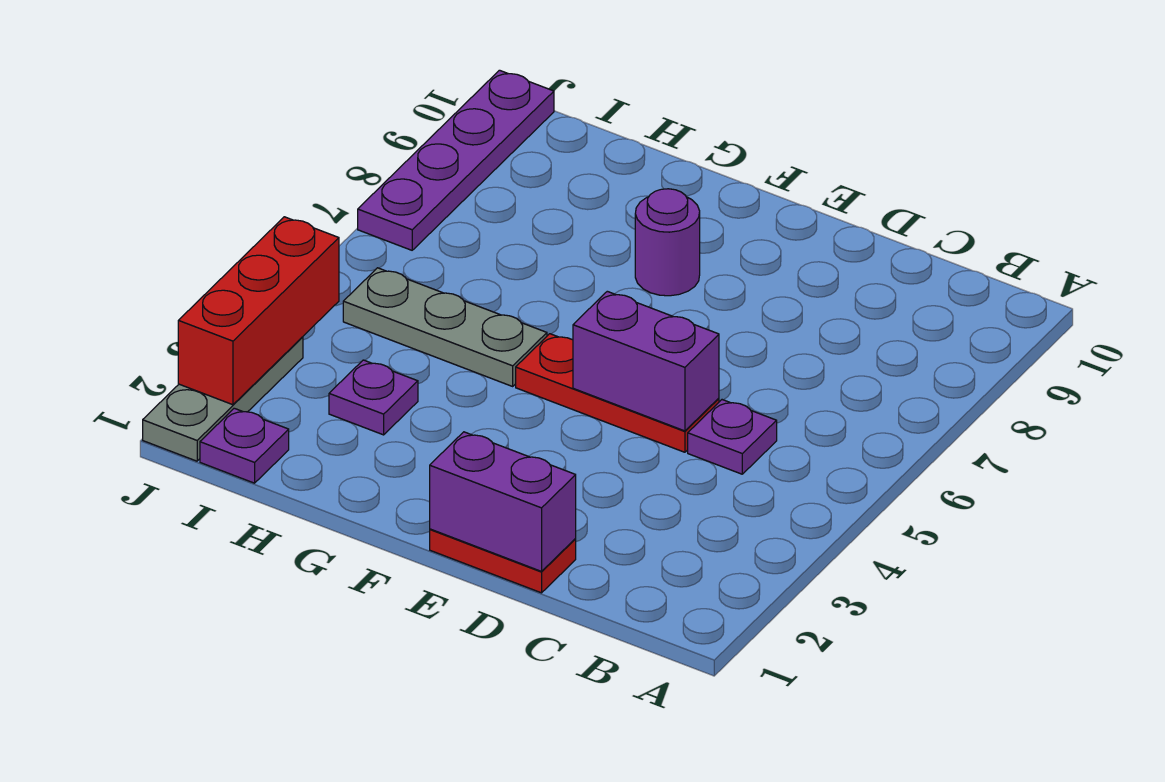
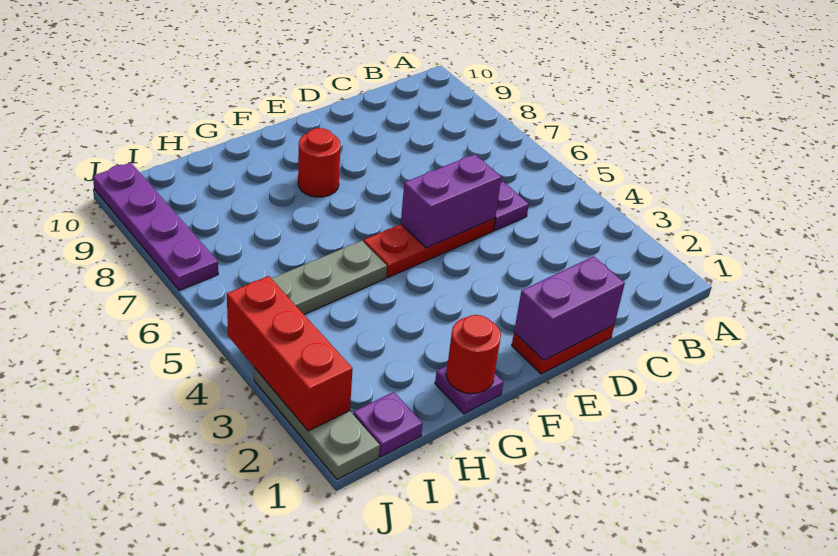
purple round brick F8 level 1 -> red round brick F8 level 1
none -> red round brick G1 level 2
purple plate H3 level 1 -> purple plate G1 level 1

